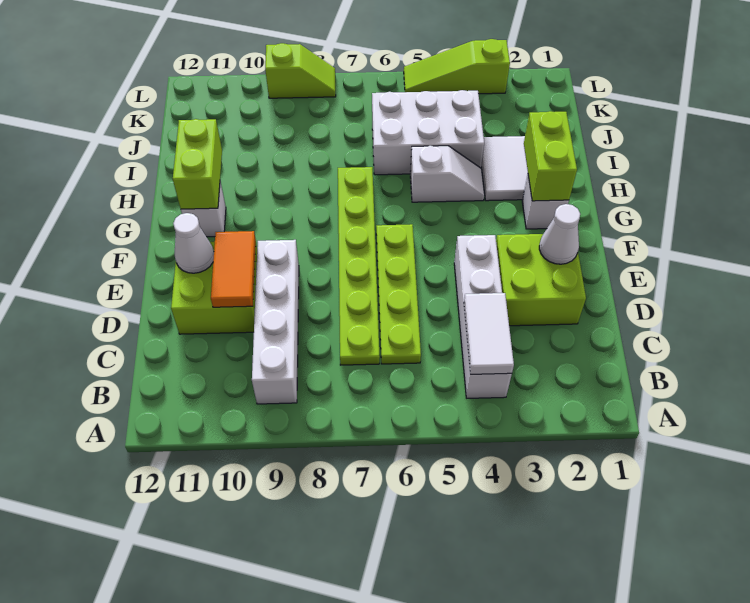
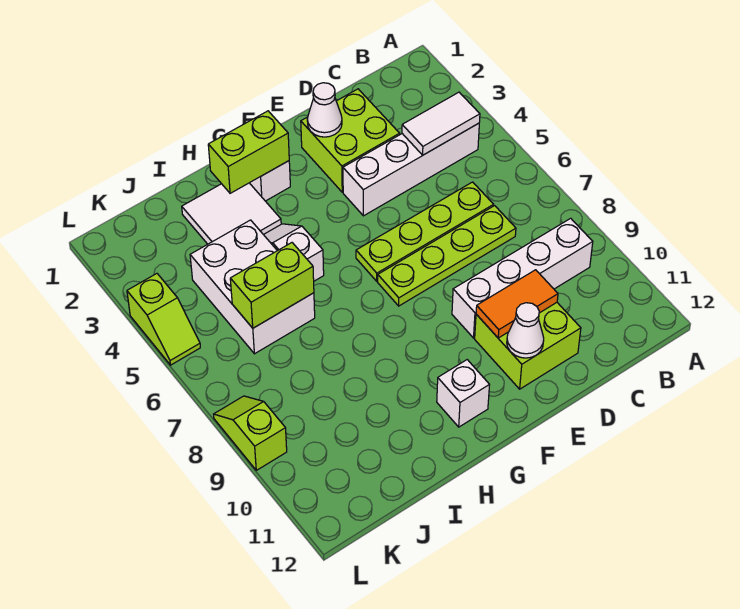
lime plate C7:H7 level 1 -> lime plate C7:F7 level 1
lime brick G11:H11 level 2 -> lime brick I6:J6 level 2
lime slope L3:L5 level 1 top 3 -> lime slope L4:L5 level 1 top 4

